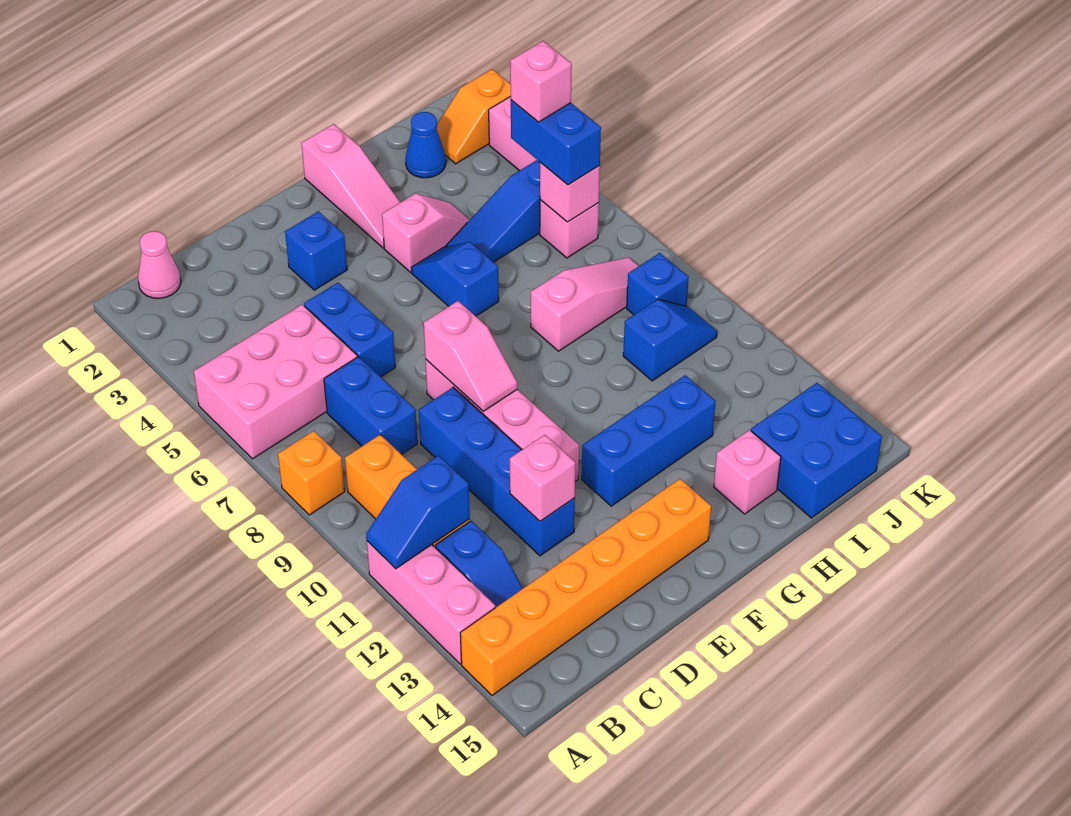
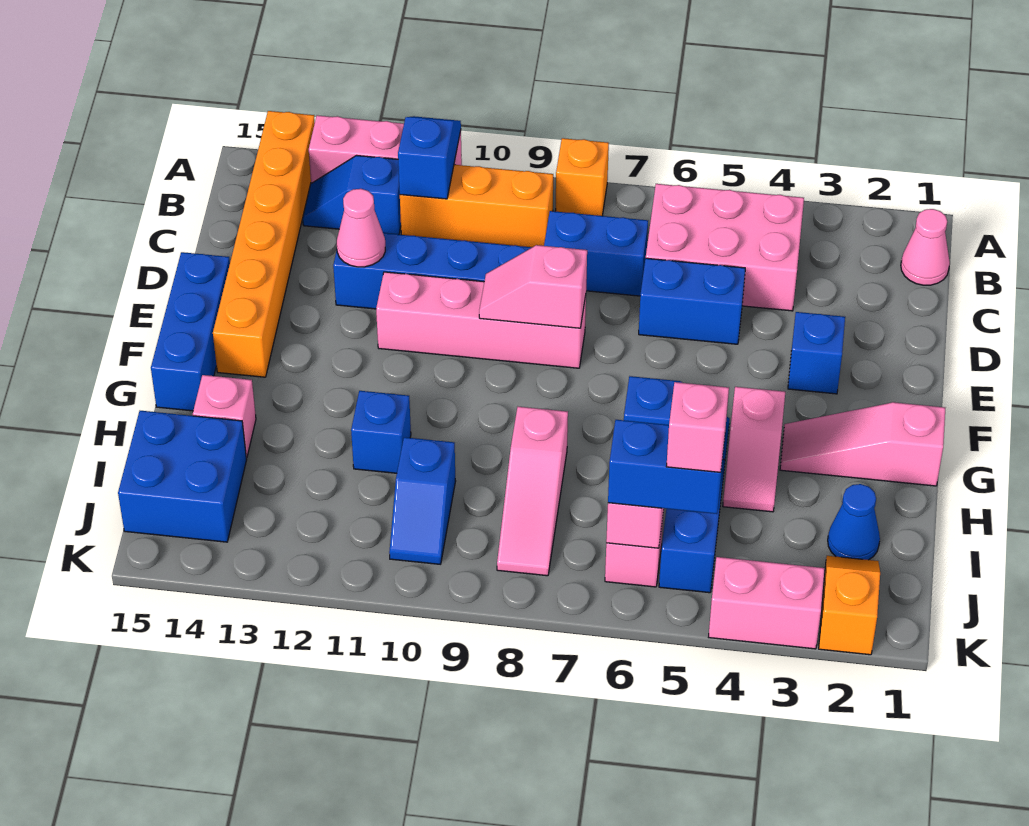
pink brick A5:C6 level 1 -> pink brick B4:C6 level 1
pink brick D12 level 2 -> pink cone D12 level 2
blue brick F12:H12 level 1 -> blue brick E15:G15 level 1
blue brick J9 level 1 -> blue brick H11 level 1

